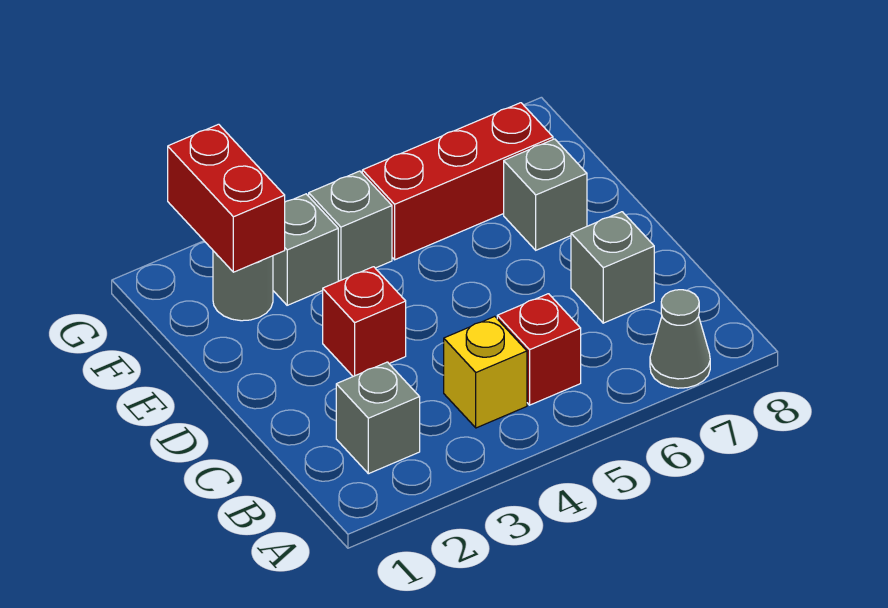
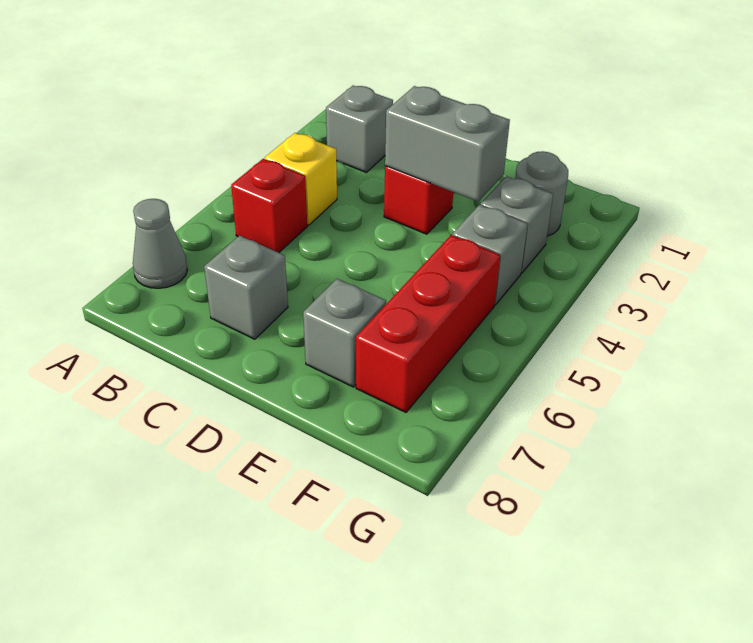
none -> grey brick D3:E3 level 2
red brick F2:G2 level 2 -> none

